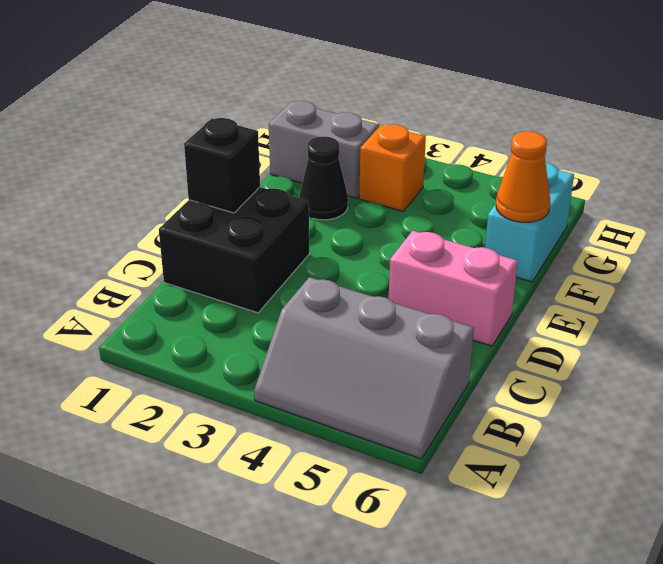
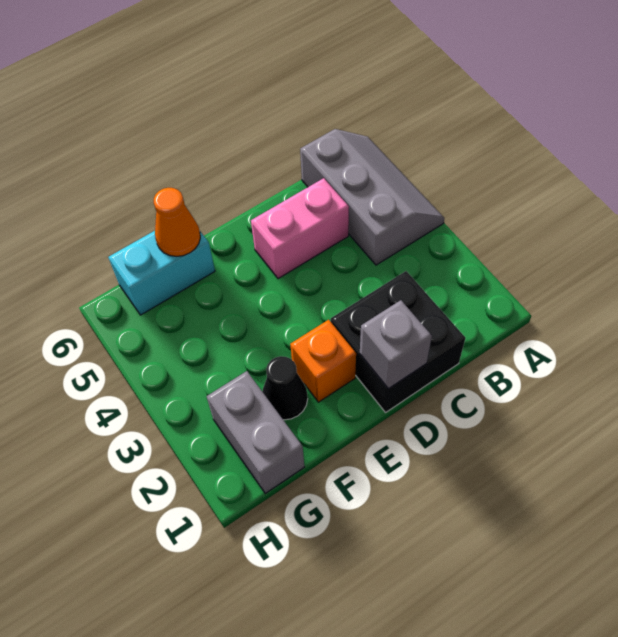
black brick D1 level 2 -> grey brick D1 level 2
pink brick D5:D6 level 1 -> pink brick C5:D5 level 1
orange brick G3 level 1 -> orange brick E2 level 1

